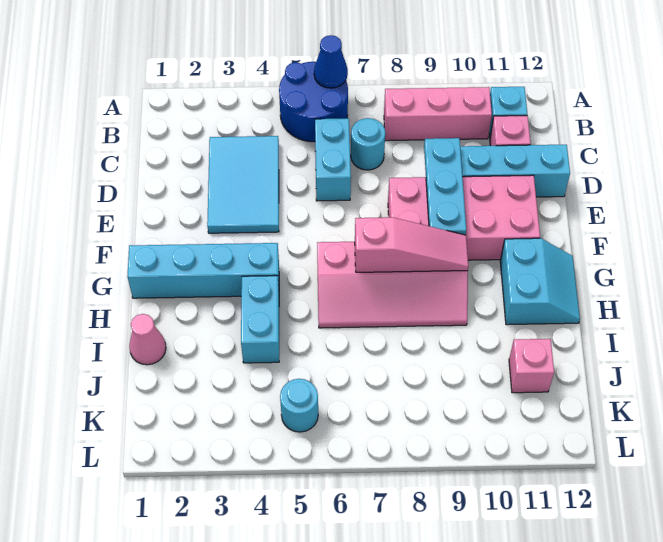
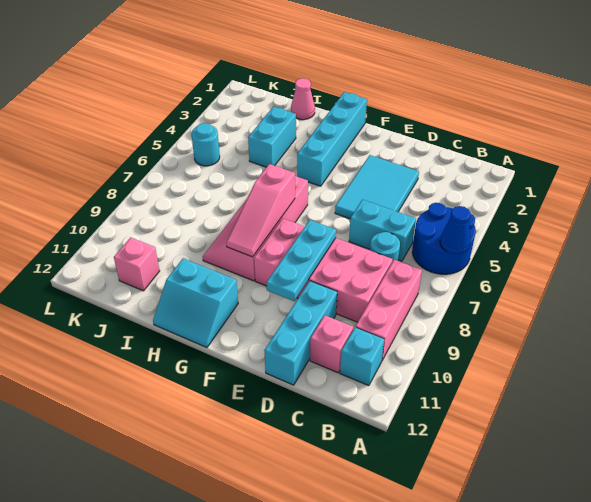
cyan tile C3:E4 level 1 -> cyan tile D3:E5 level 1
cyan plate D9:F9 level 2 -> cyan plate E8:E10 level 2
pink brick E8:F11 level 1 -> pink brick C8:F9 level 1
cyan brick H4:I4 level 1 -> cyan brick I3:I4 level 1

